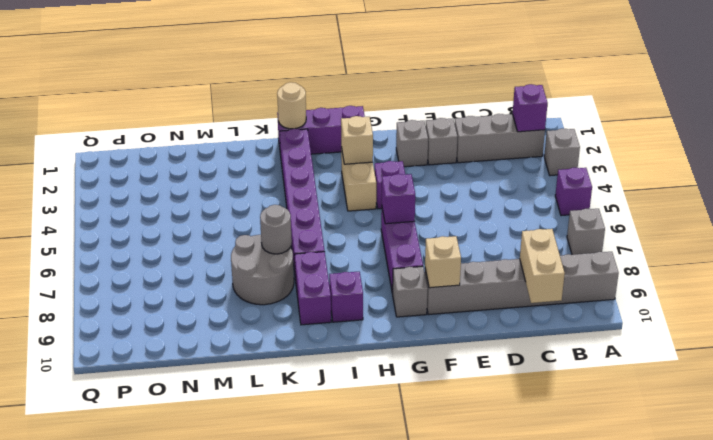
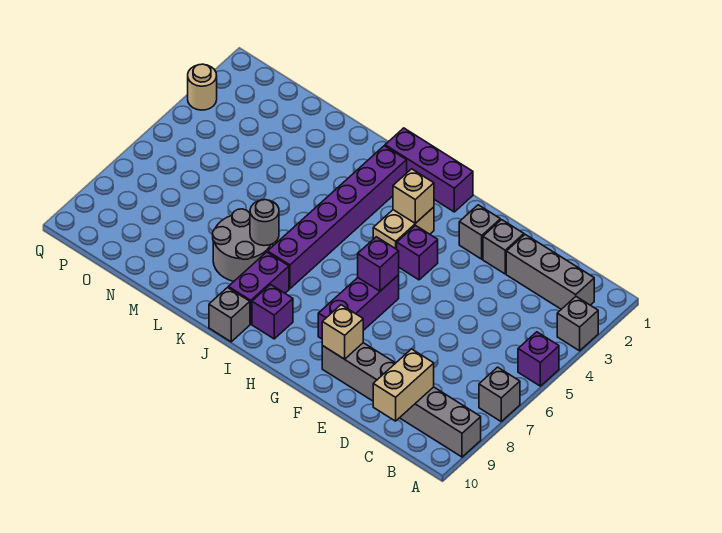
purple brick B2 level 2 -> none
grey brick G9 level 1 -> grey brick J10 level 1
tan round brick J1 level 2 -> tan round brick Q3 level 1

